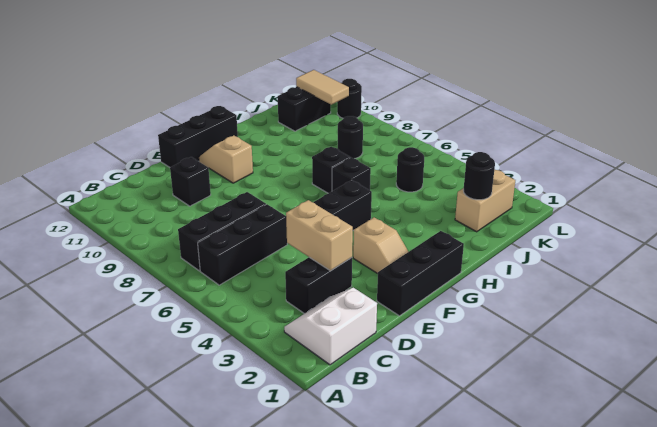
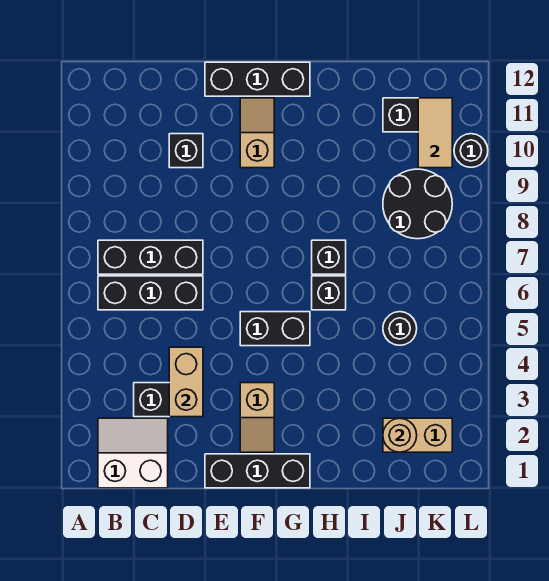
black round brick J2 level 2 -> tan round brick J2 level 2
black round brick J8 level 1 -> black round brick J8:K9 level 1

